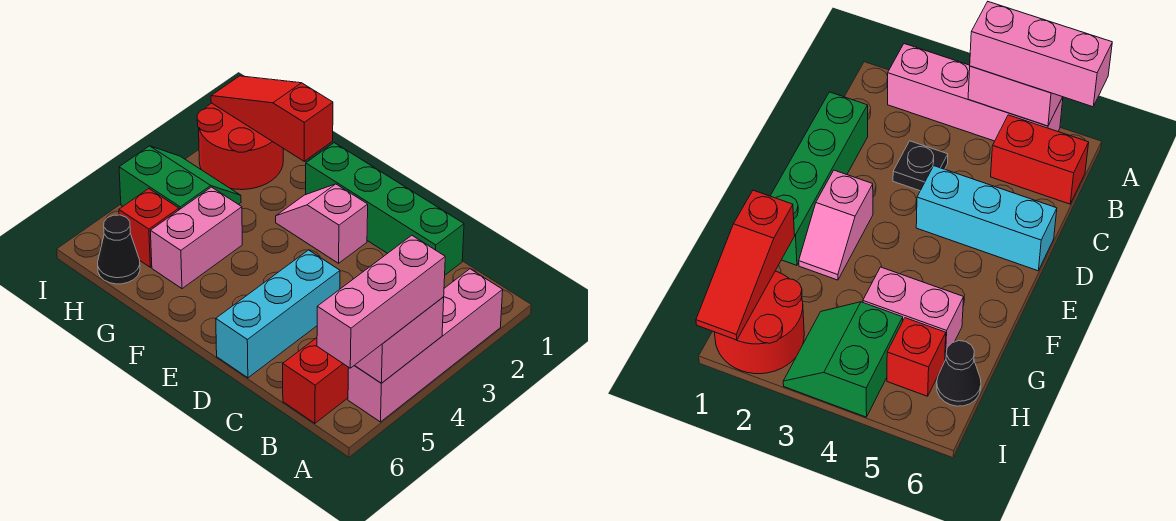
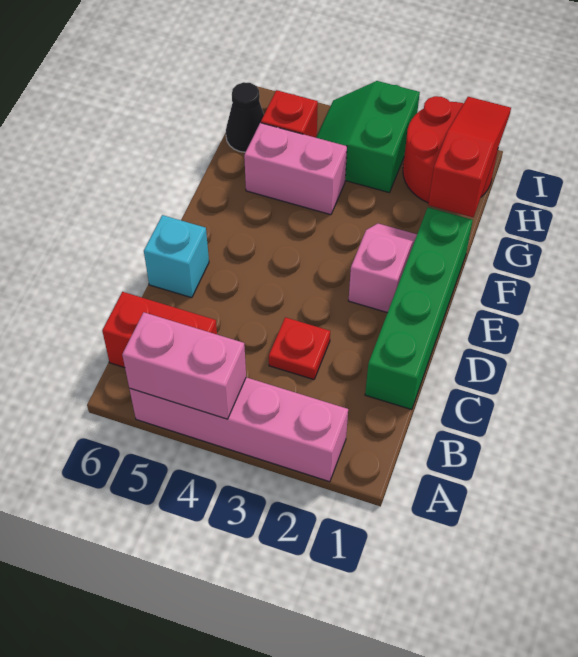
pink brick A4:A6 level 3 -> none
black plate C3 level 1 -> red plate C3 level 1
cyan brick D4:D6 level 1 -> cyan brick D6 level 1
green slope H3:I4 level 1 top 4 -> green slope H3:I4 level 1 top 3

